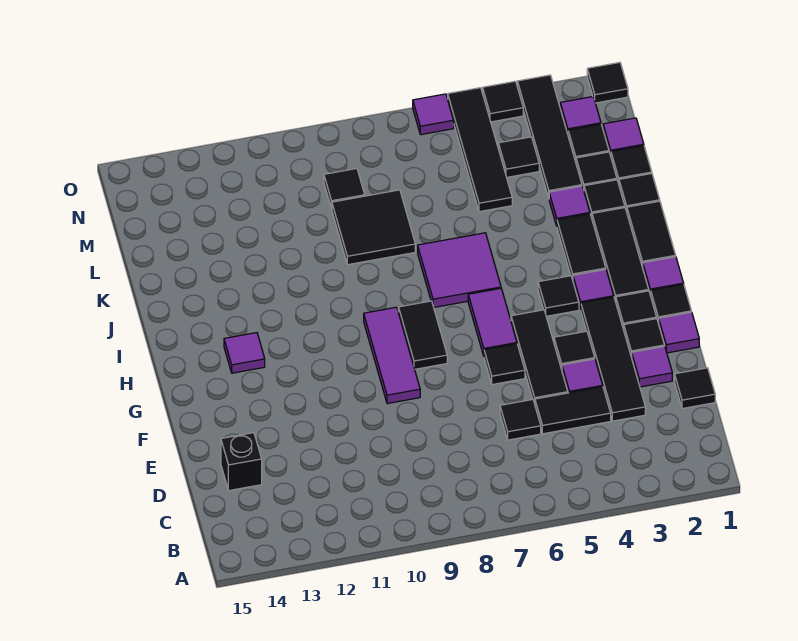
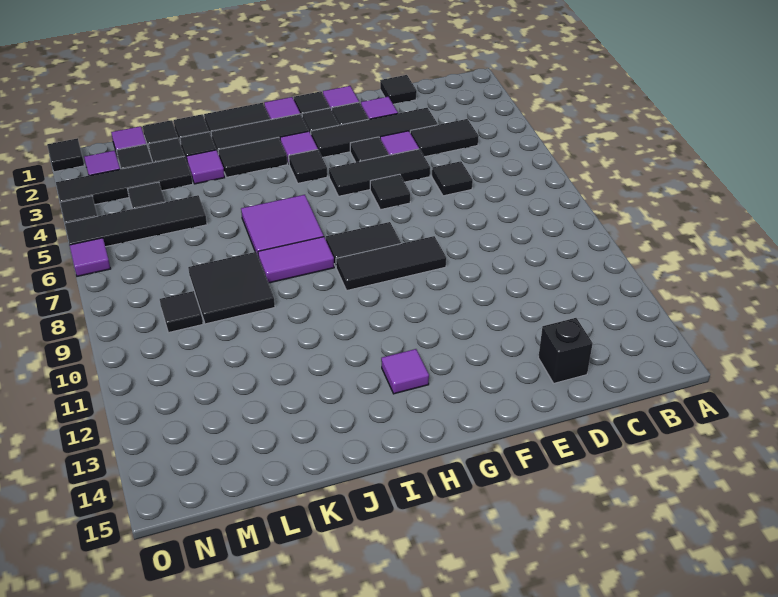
black tile D4:D5 level 1 -> black tile C4:D4 level 1
purple tile F9:H9 level 1 -> black tile F9:H9 level 1
purple tile G6:H6 level 1 -> purple tile I8:J8 level 1

